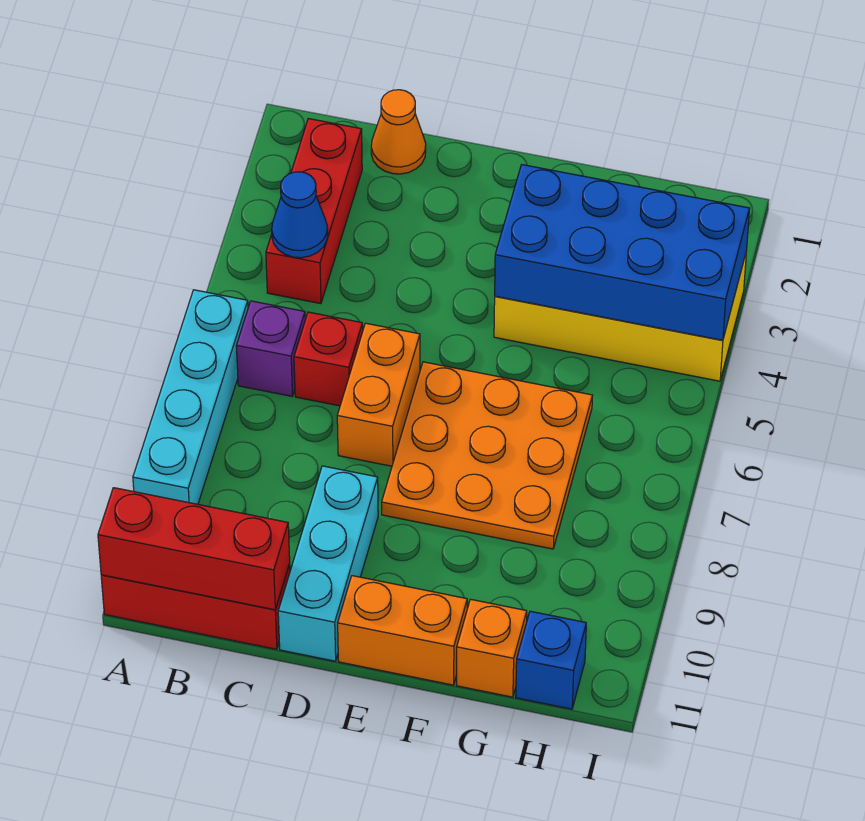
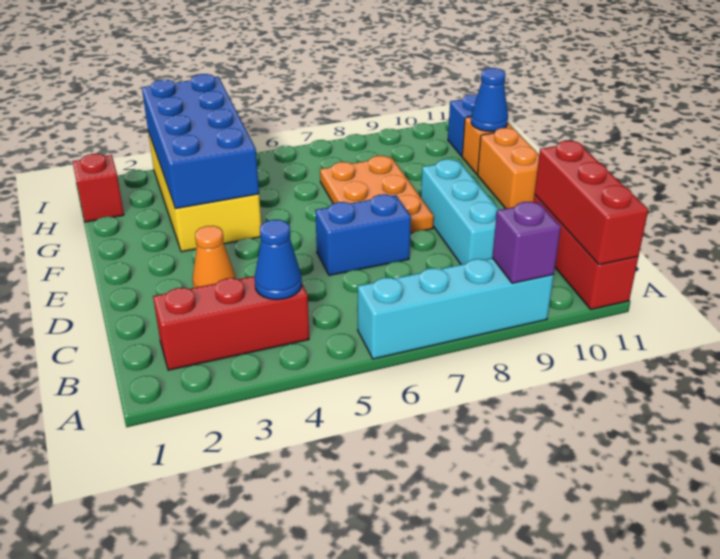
purple brick B6 level 1 -> purple brick A9 level 2
orange cone C1 level 1 -> orange cone D3 level 1
red brick C6 level 1 -> red brick H1 level 1
orange brick D6:D7 level 1 -> blue brick D6:D7 level 1
cyan brick D9:D11 level 1 -> cyan brick C9:E9 level 1
orange plate E6:G8 level 1 -> orange plate E7:G8 level 1
none -> blue cone G11 level 2

